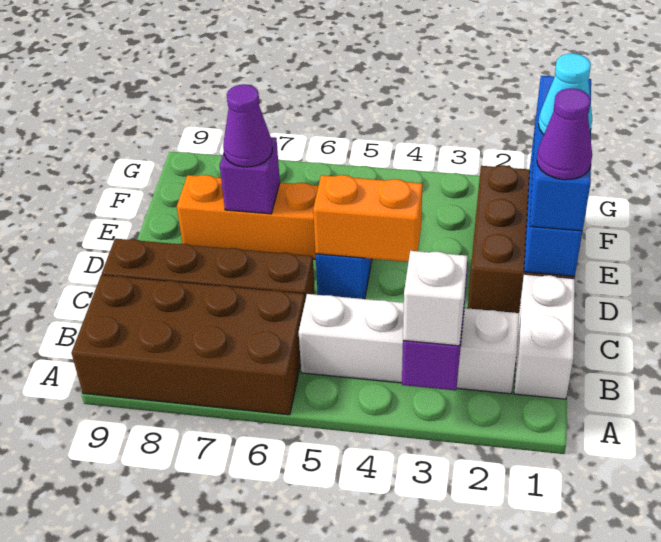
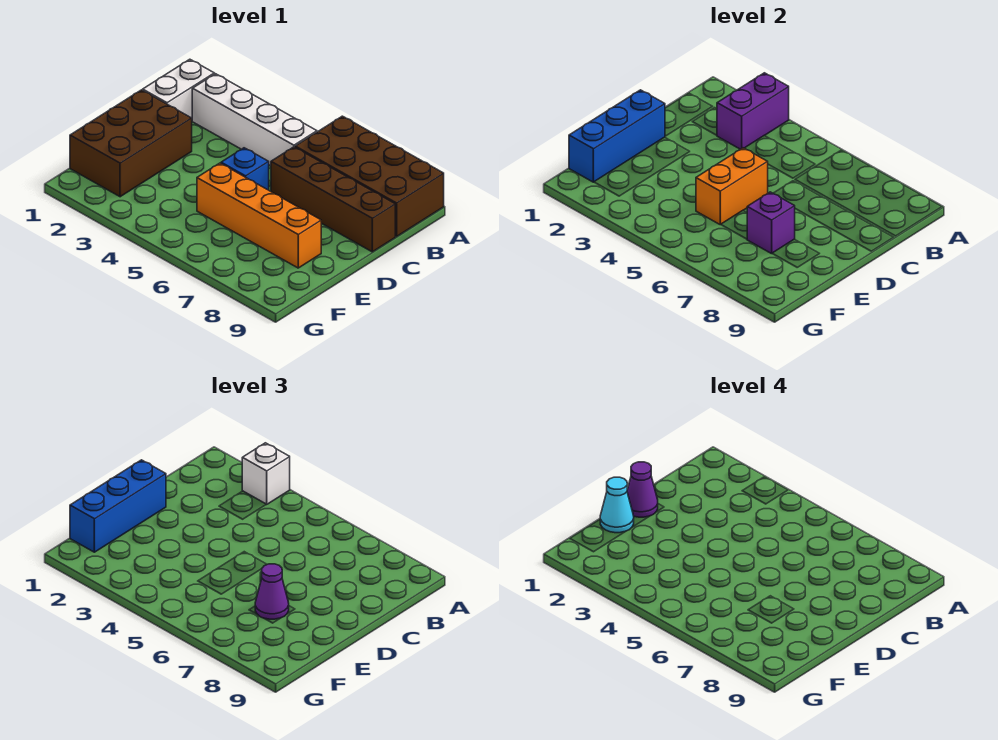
orange brick D4:D5 level 2 -> orange brick D5:E5 level 2

